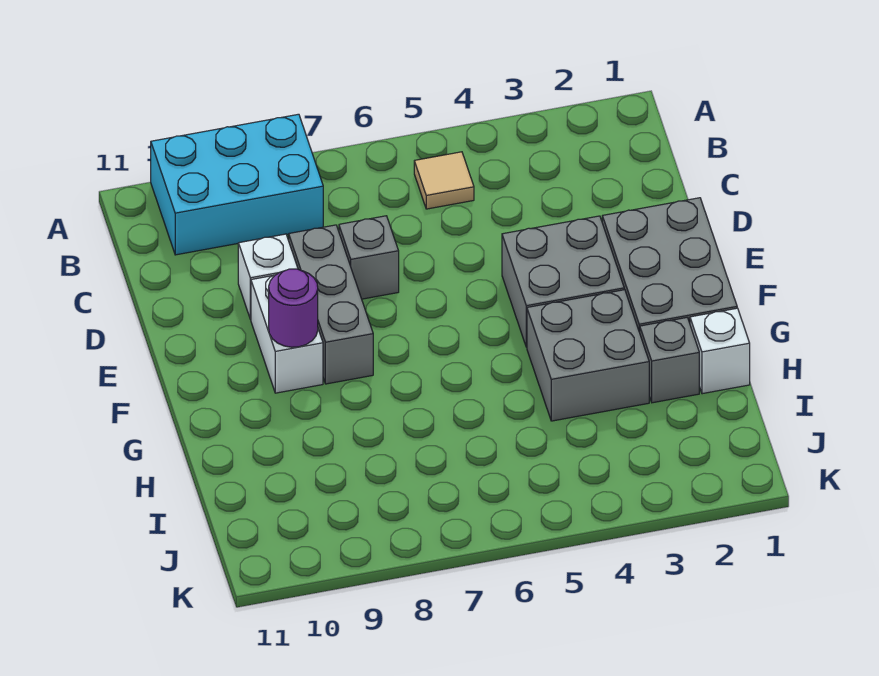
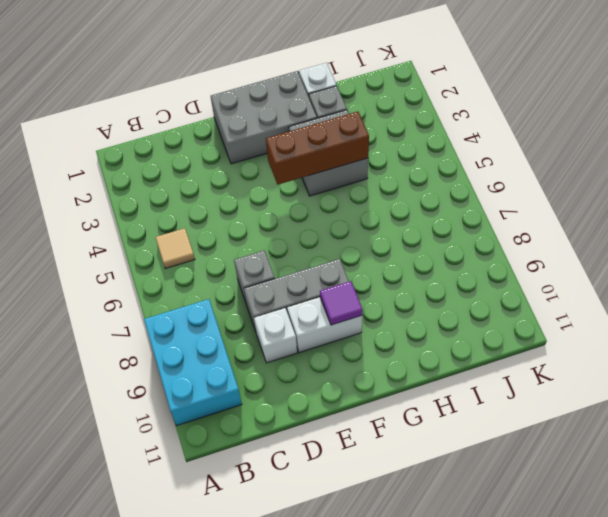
grey brick E3:F4 level 1 -> none
none -> brown brick F4:H4 level 2
purple round brick F9 level 2 -> purple tile F9 level 2

